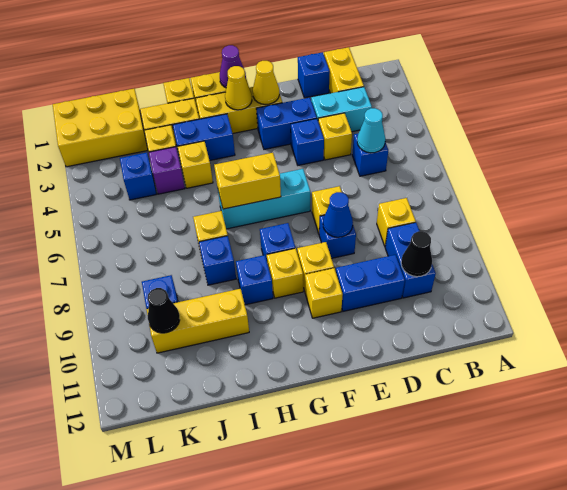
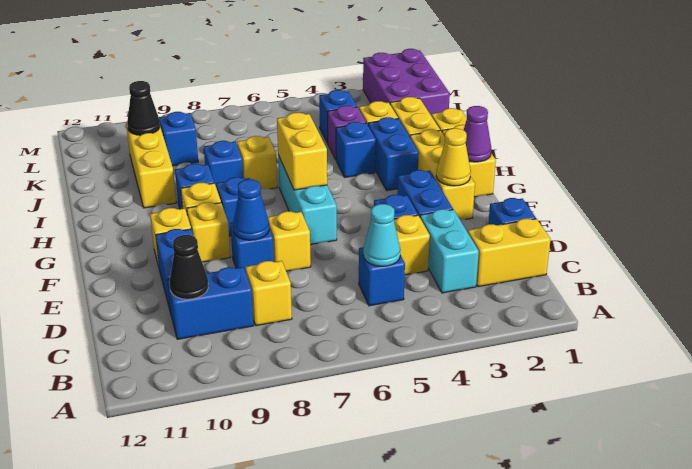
yellow cone G2 level 2 -> none
yellow brick I4 level 1 -> blue brick I4 level 1
yellow brick K1:M2 level 1 -> purple brick K1:M2 level 1

